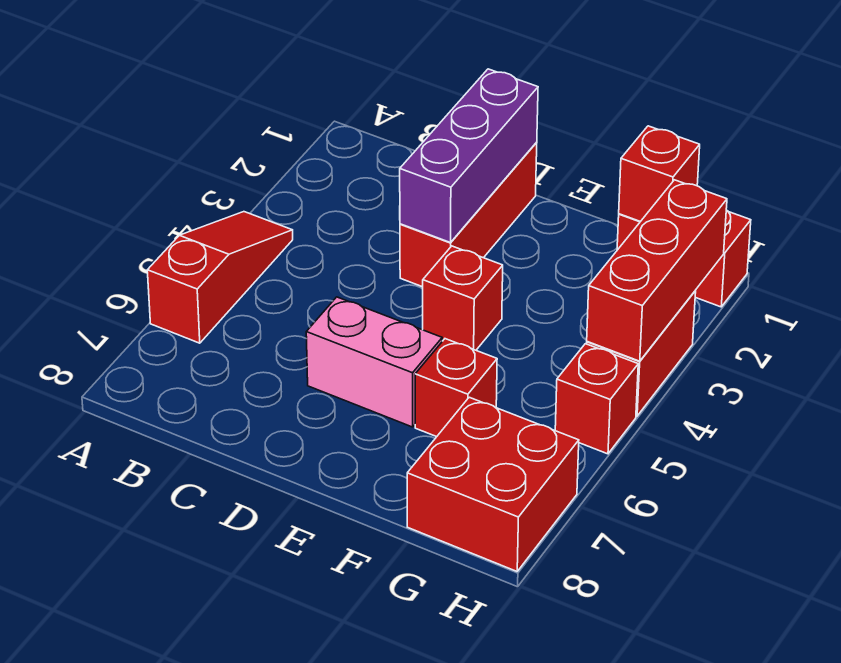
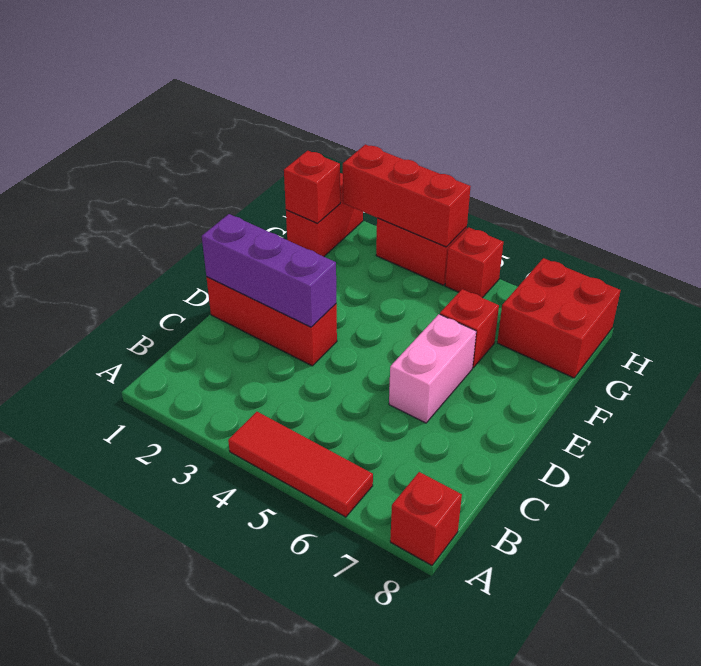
red slope A4:A6 level 1 top 6 -> red tile A4:A6 level 1
red brick E4 level 1 -> red brick A8 level 1

